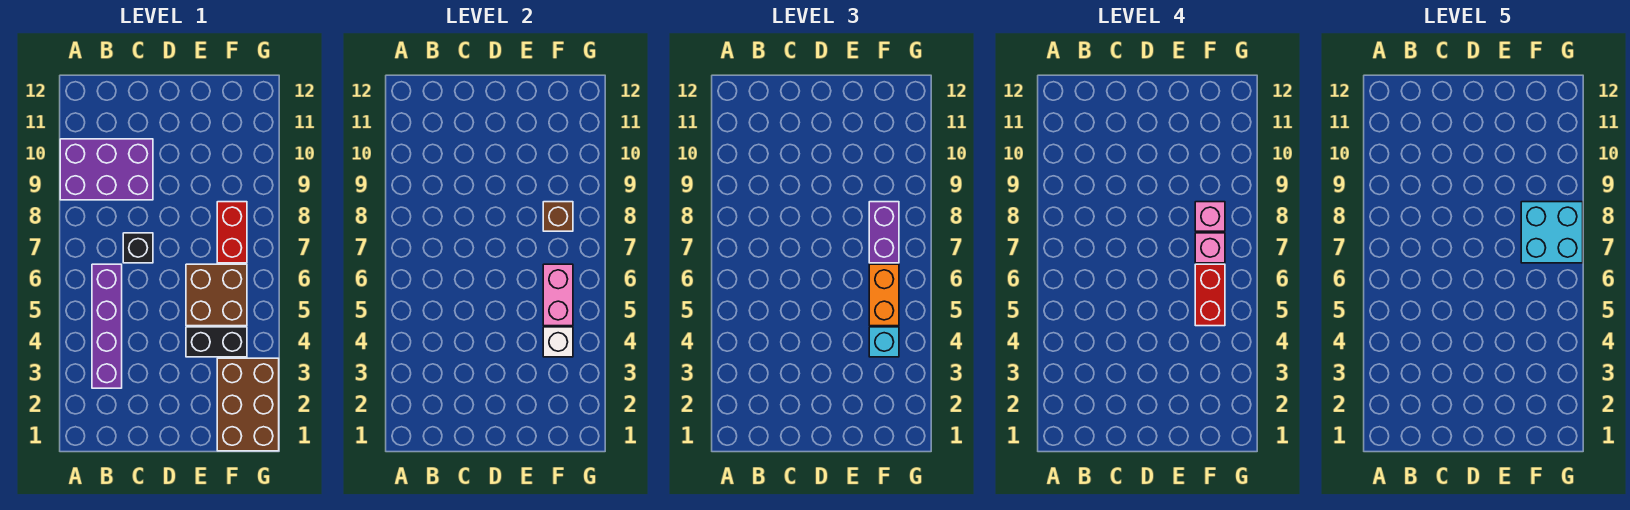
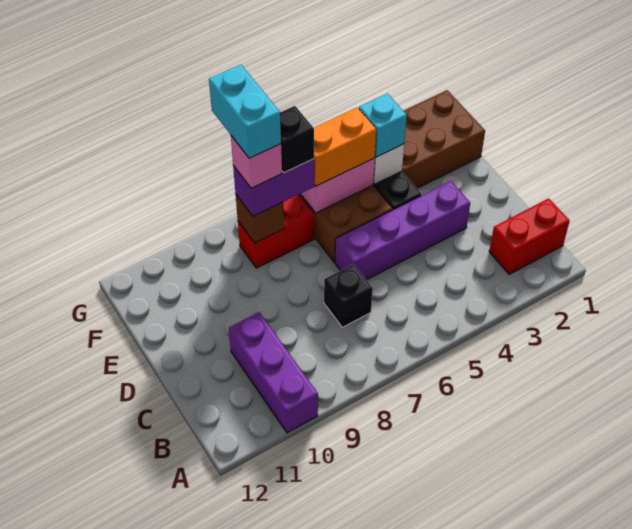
purple brick A9:C10 level 1 -> purple brick A10:C10 level 1
purple brick B3:B6 level 1 -> purple brick D3:D6 level 1
red brick F5:F6 level 4 -> red brick B1:B2 level 1
pink brick F7 level 4 -> black brick F7 level 4
cyan brick F7:G8 level 5 -> cyan brick F8:G8 level 5

